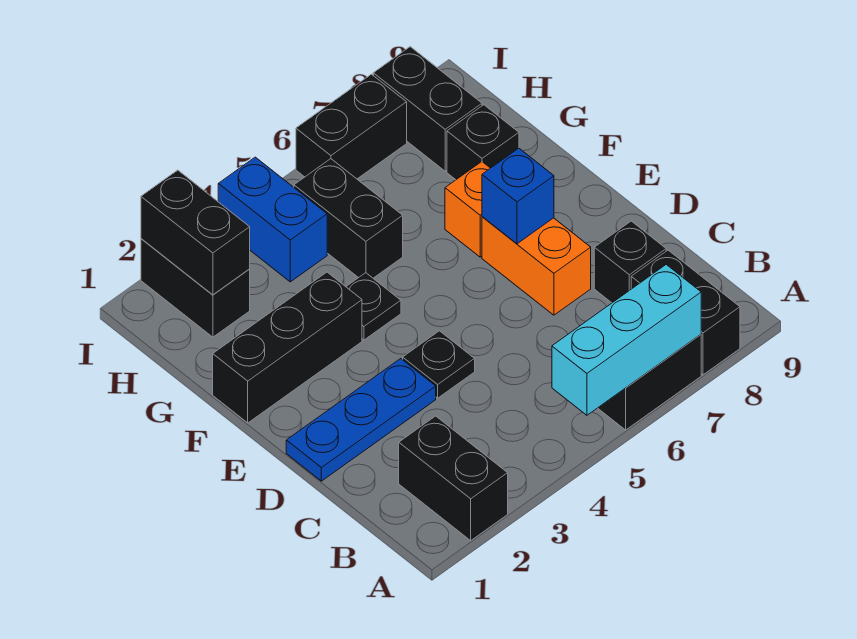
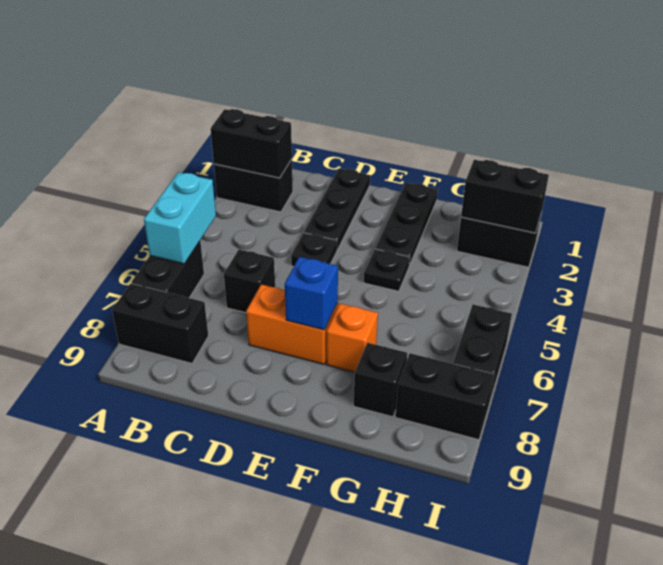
cyan brick A5:A7 level 2 -> cyan brick A5:A6 level 2
black brick C8 level 1 -> black brick C6 level 1
blue plate D1:D3 level 1 -> black plate D1:D3 level 1
black brick F1:F3 level 1 -> black plate F1:F3 level 1
black brick G5:H5 level 1 -> black brick A2:B2 level 2
blue brick H4:I4 level 1 -> none

